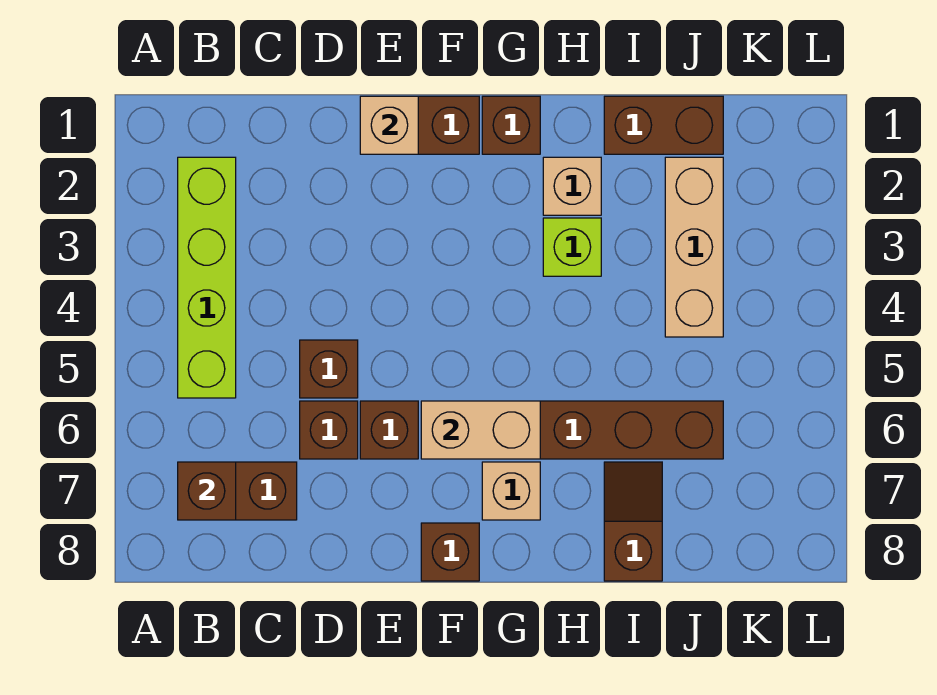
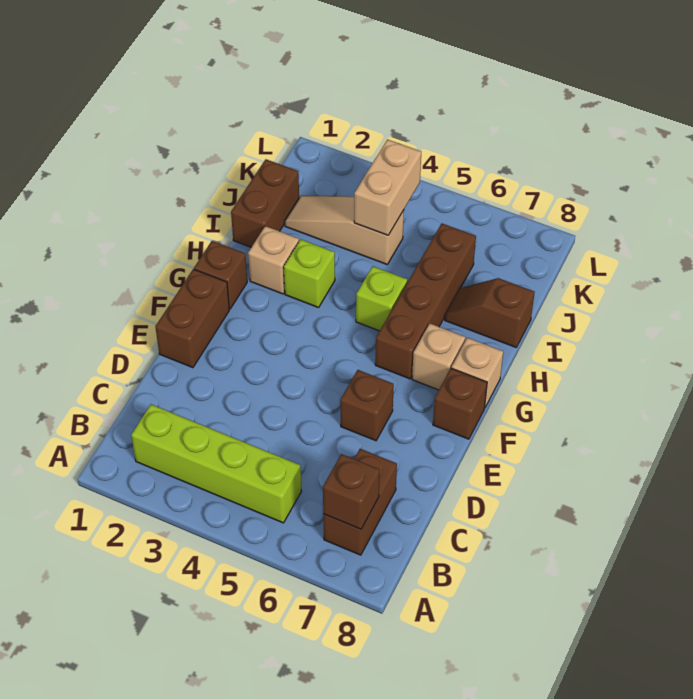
brown brick D5 level 1 -> none
brown brick D6 level 1 -> none
tan brick E1 level 2 -> tan brick G8 level 1
tan brick F6:G6 level 2 -> tan brick J4:K4 level 2
none -> lime brick H5 level 1
tan brick J2:J4 level 1 -> tan slope J2:J4 level 1 top 4

